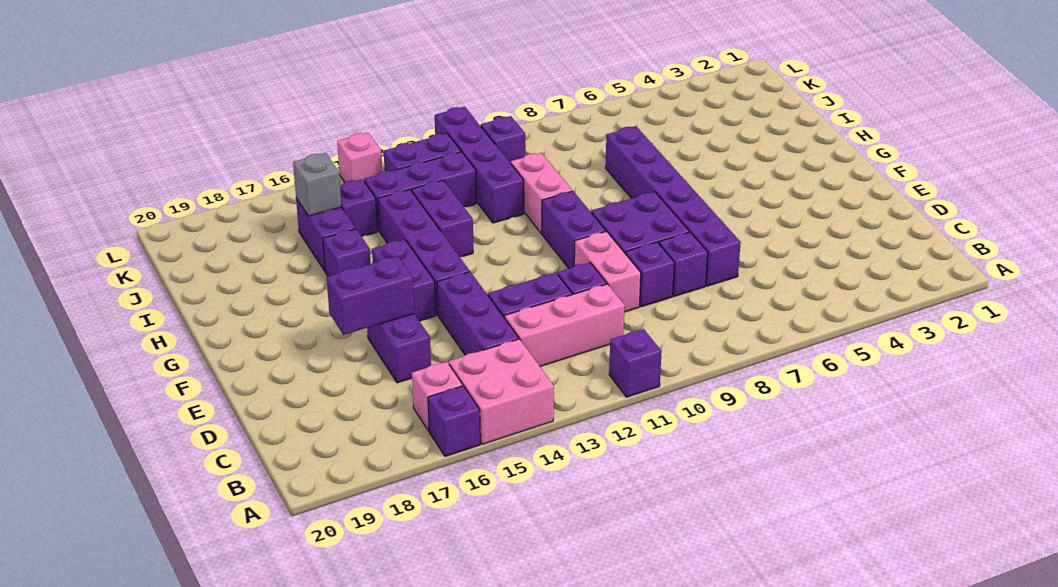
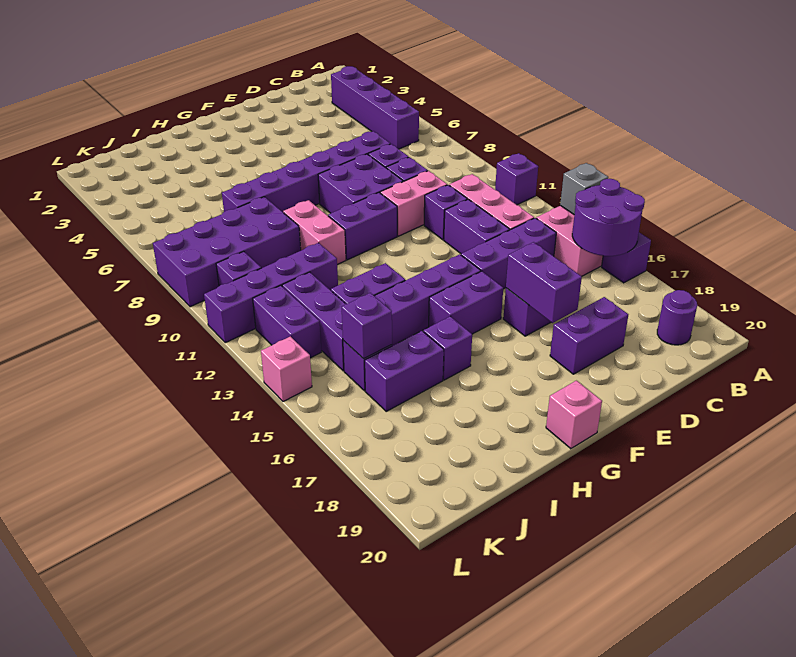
none -> purple round brick A15:B16 level 2
none -> purple brick B3:B6 level 1
pink brick B16 level 1 -> pink brick G20 level 1
none -> purple round brick B19 level 1
none -> purple brick D18:E18 level 1
pink brick H10:I10 level 1 -> pink brick H9:H10 level 1
none -> purple brick I8:L9 level 1
none -> purple brick J15 level 2
grey brick J16 level 2 -> grey brick A14 level 2

